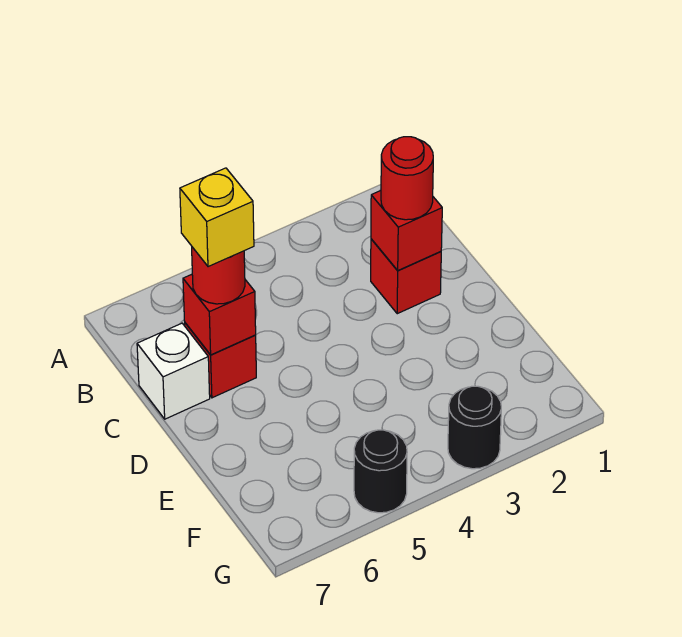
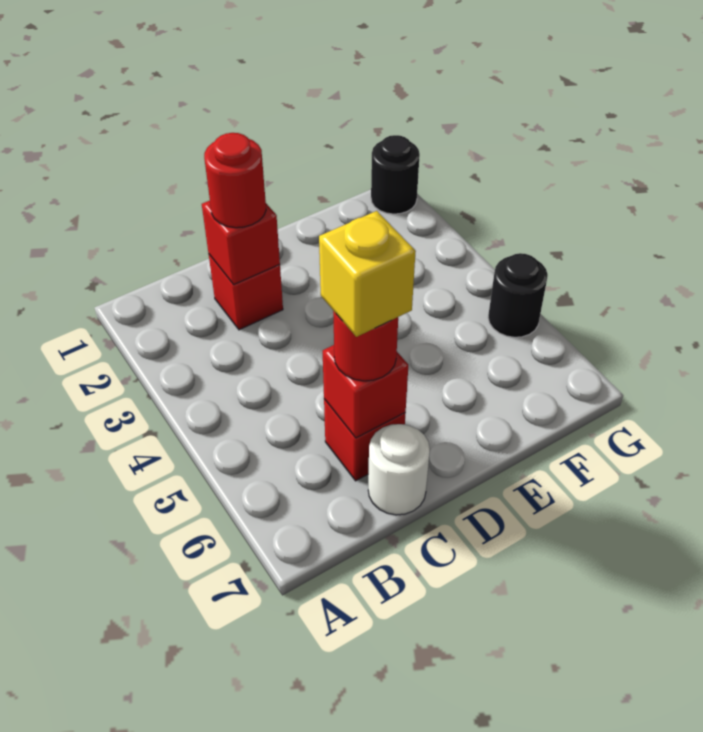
white brick C7 level 1 -> white round brick C7 level 1
black round brick G3 level 1 -> black round brick G1 level 1

